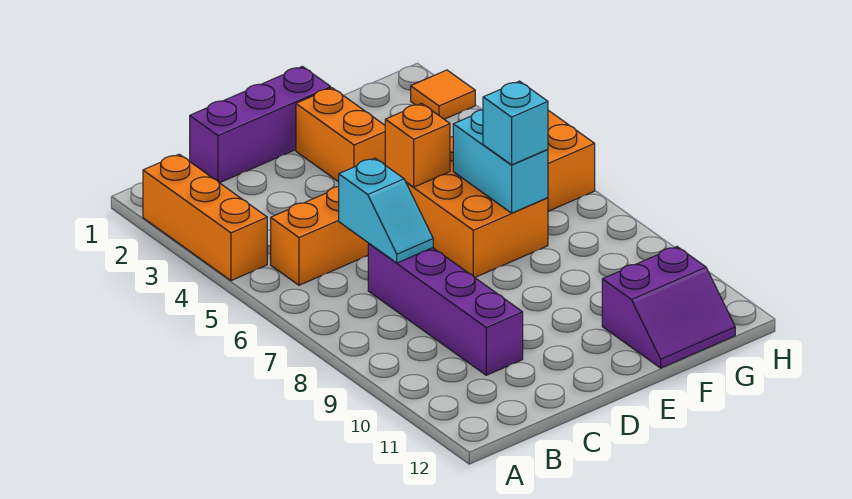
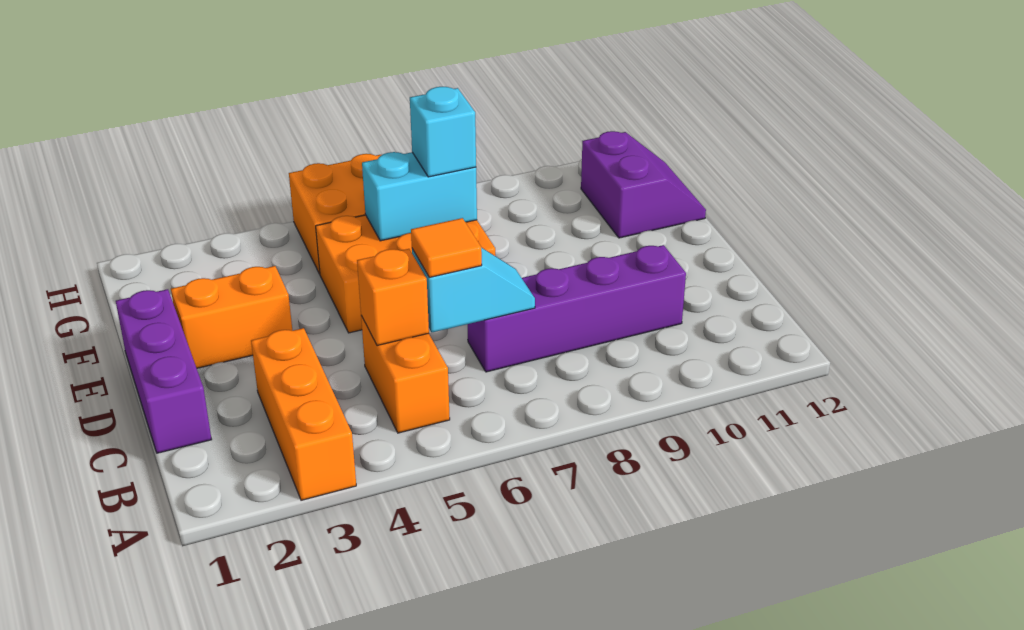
orange brick A2:A4 level 1 -> orange brick A3:C3 level 1
orange brick E5 level 2 -> orange brick C5 level 2
orange tile H2 level 1 -> orange tile C6 level 3

